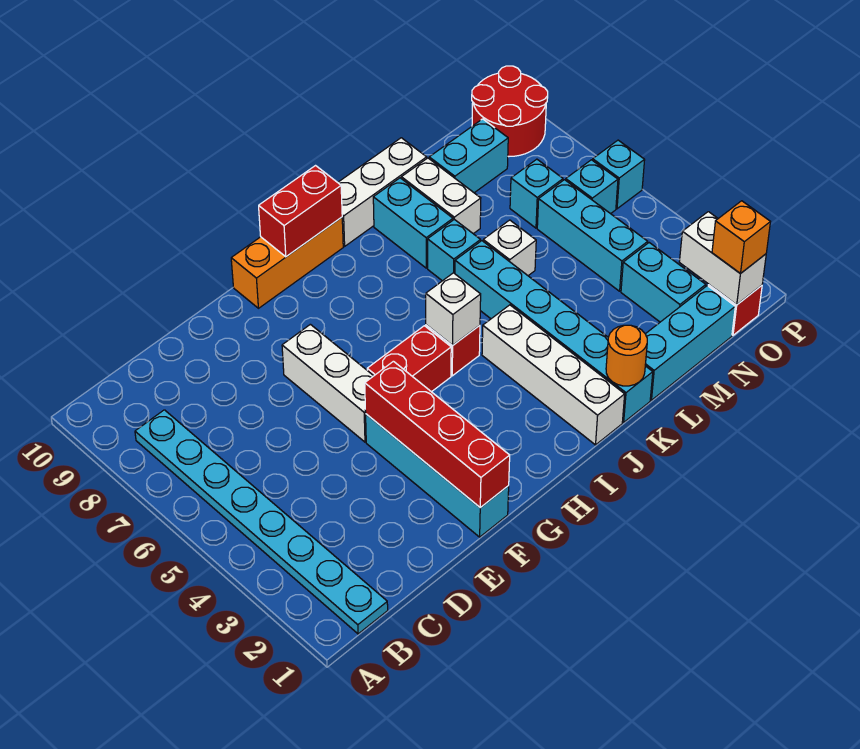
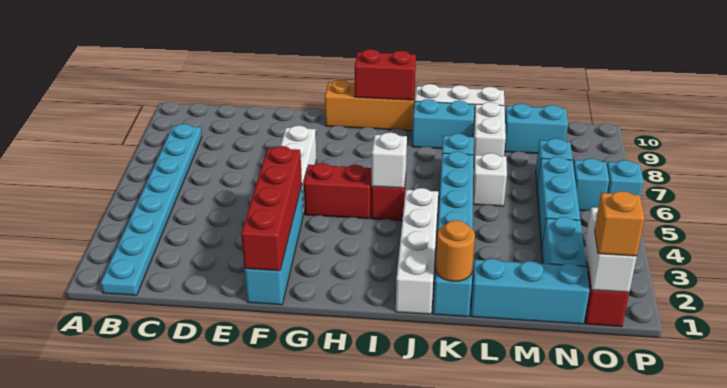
cyan brick K8:K9 level 1 -> cyan brick J9:K9 level 1
red round brick O9:P10 level 1 -> none

